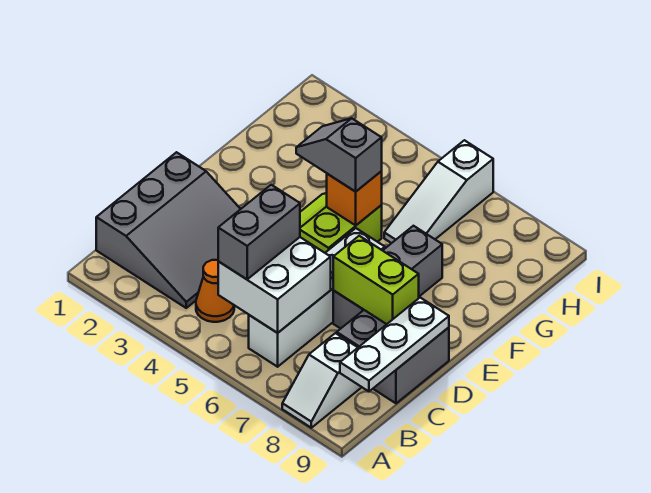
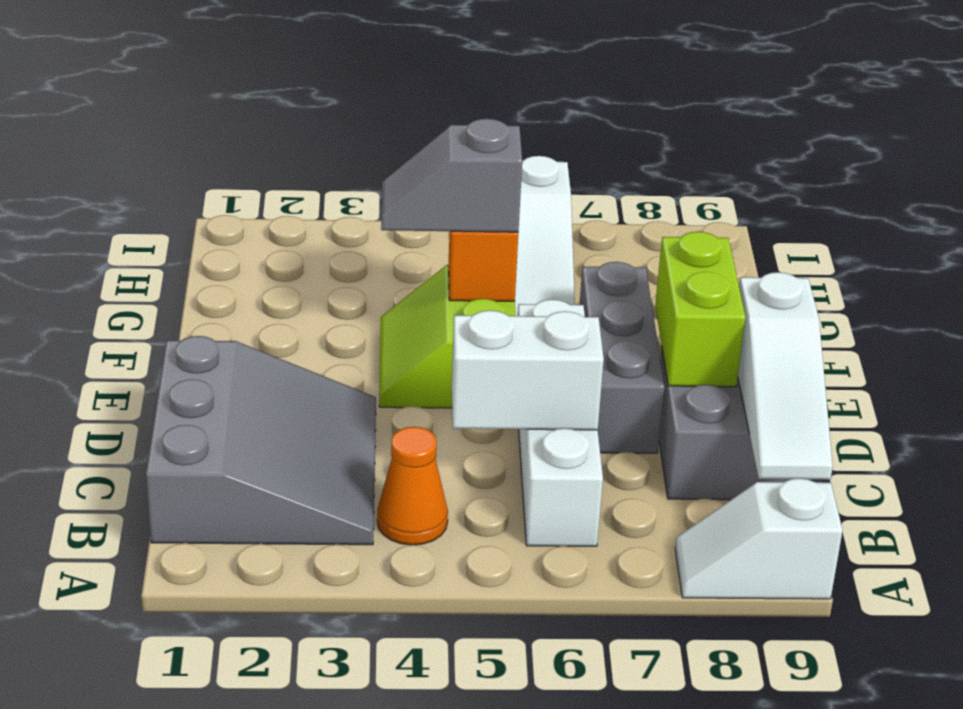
white slope A8:B8 level 1 top B -> white slope A8:A9 level 1 top 9
white brick B5:C6 level 2 -> white brick C5:C6 level 2
grey brick B5:C5 level 3 -> none
white plate B9:D9 level 2 -> white slope B9:D9 level 2 top D
lime brick D7:D8 level 2 -> lime brick D8:E8 level 2

